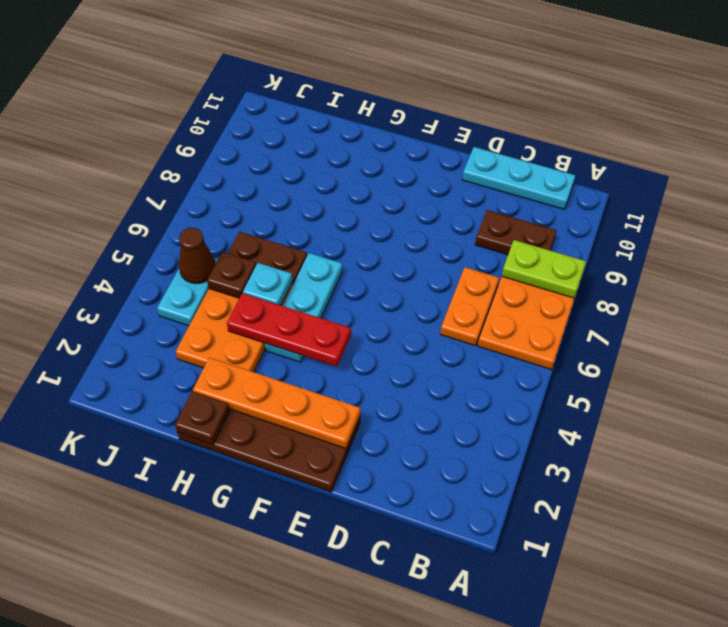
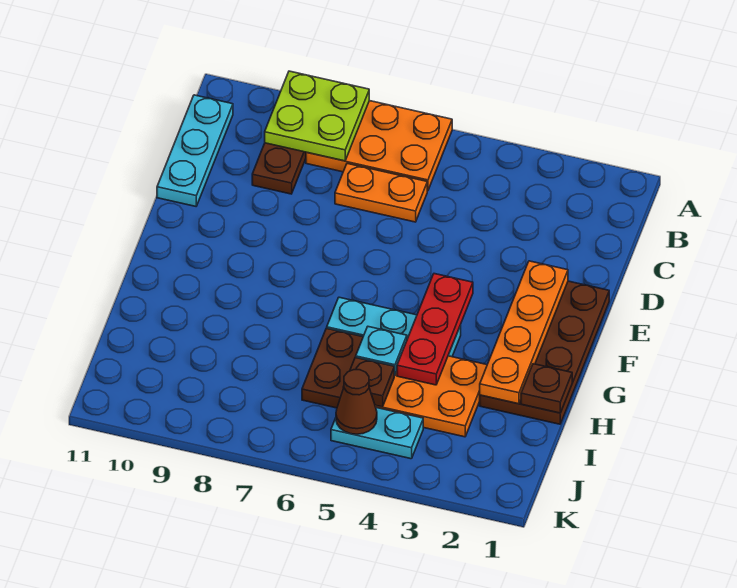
lime plate A8:B8 level 2 -> lime plate A8:B9 level 2

